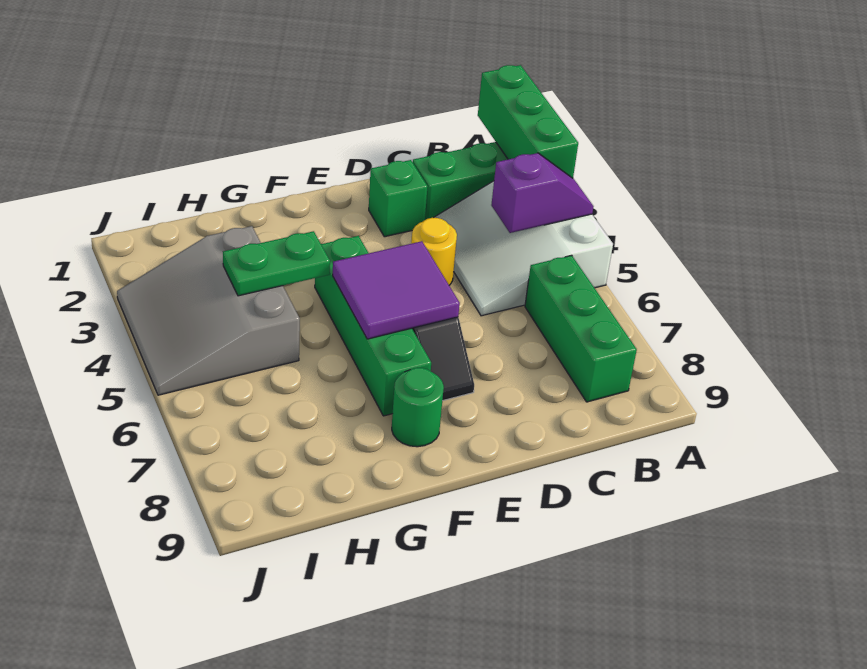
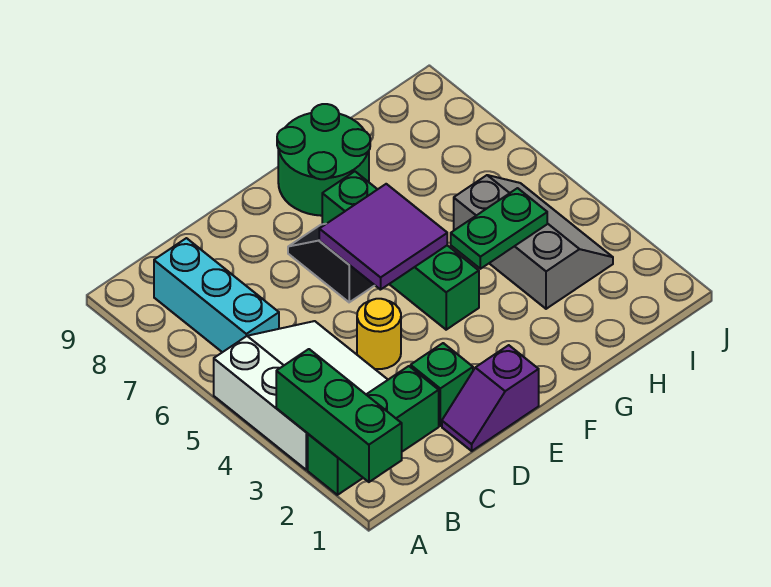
purple slope A4:B4 level 2 top B -> purple slope D1:E1 level 1 top E
green brick B6:B8 level 1 -> cyan brick B6:B8 level 1
green round brick F8 level 1 -> green round brick F8:G9 level 1
grey slope H3:J5 level 1 top H -> grey slope H3:I5 level 1 top H

